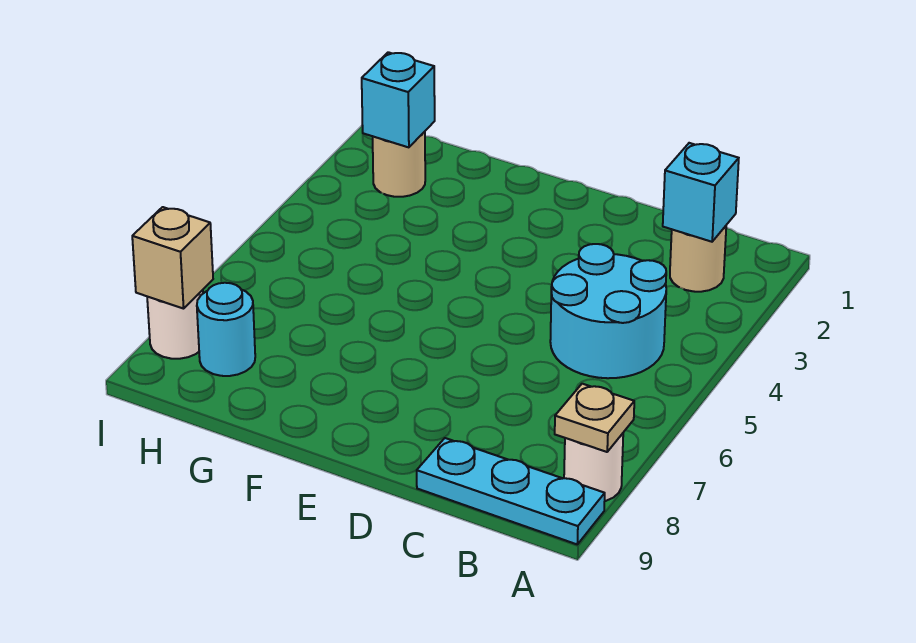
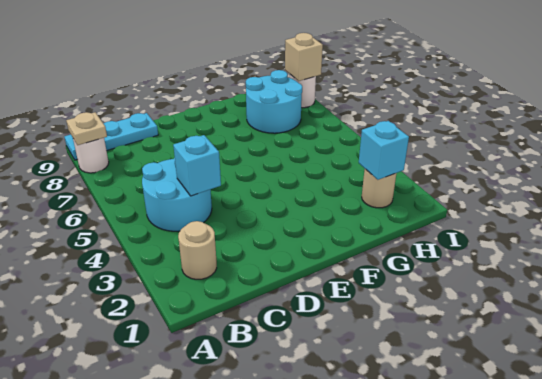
cyan brick B2 level 2 -> cyan brick C4 level 2
cyan round brick H8 level 1 -> cyan round brick G7:H8 level 1

